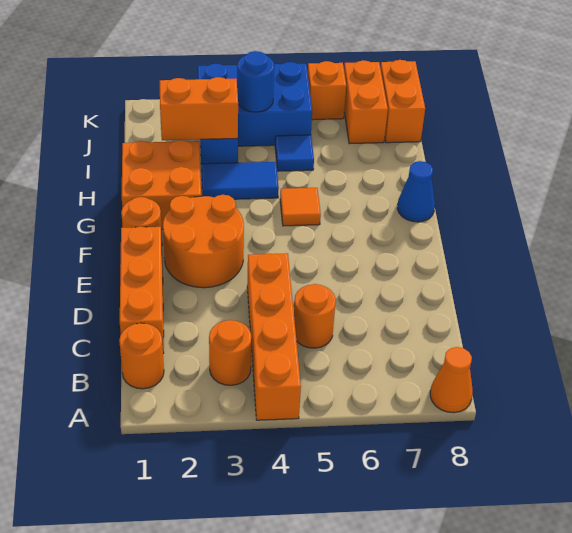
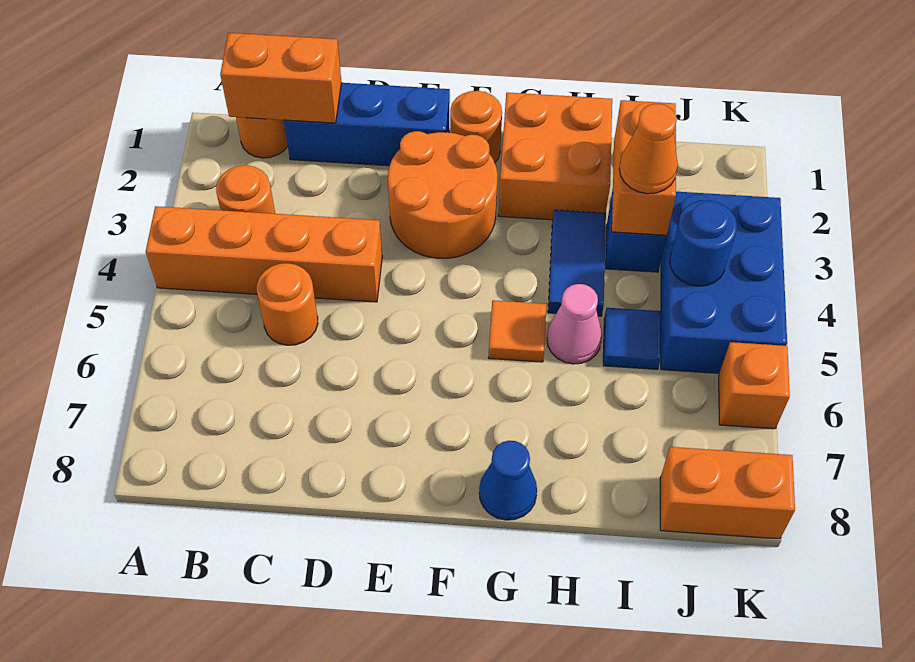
orange cone A8 level 1 -> orange cone I3 level 3
orange brick C1:E1 level 1 -> blue brick C1:E1 level 1
none -> pink cone H5 level 1
orange brick J7:K7 level 1 -> orange brick B1:C1 level 2

